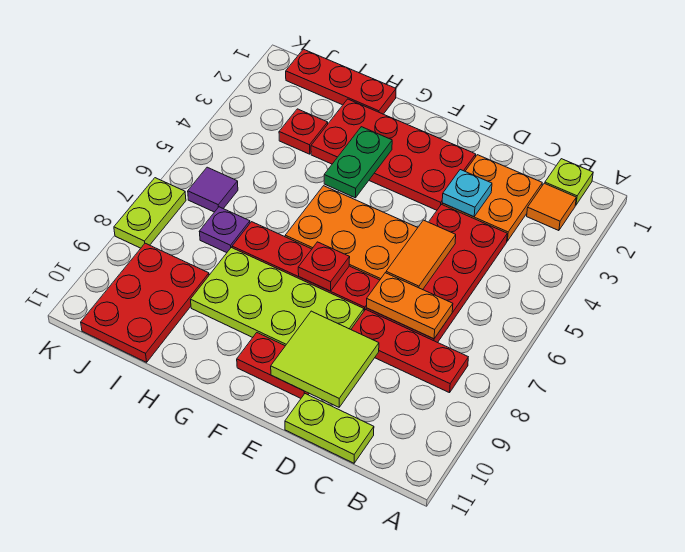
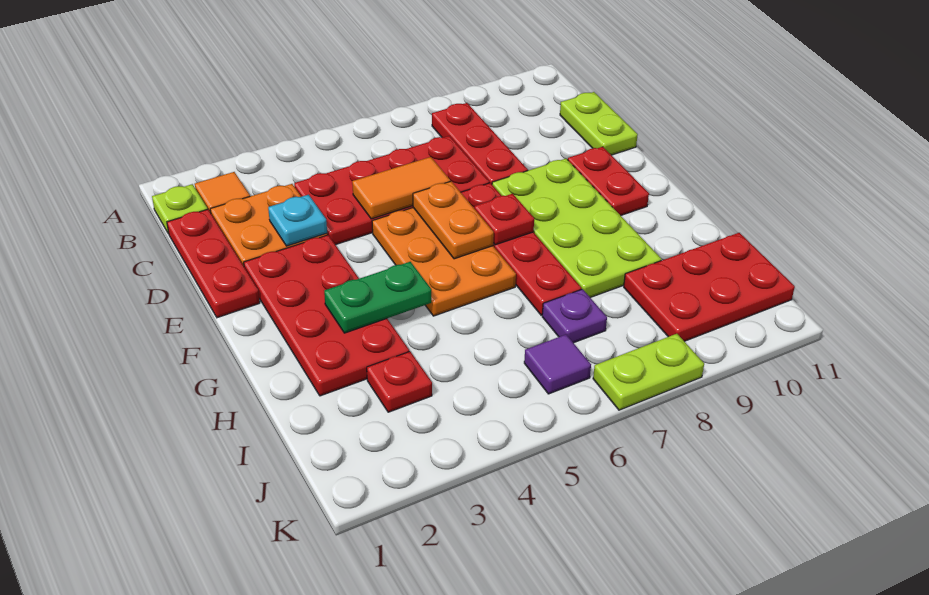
orange plate C7:D7 level 2 -> orange plate E6:F6 level 2
lime tile D9:E10 level 2 -> none
red plate H1:J1 level 1 -> red plate C1:E1 level 1

